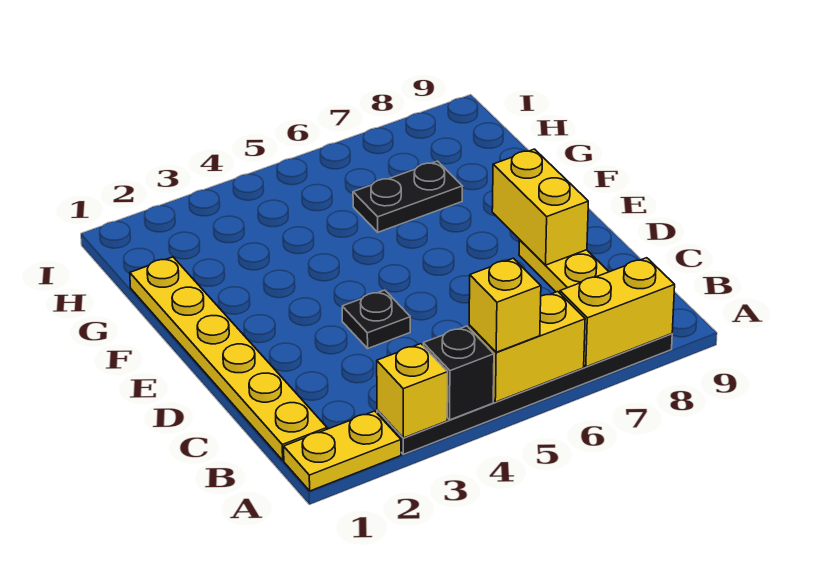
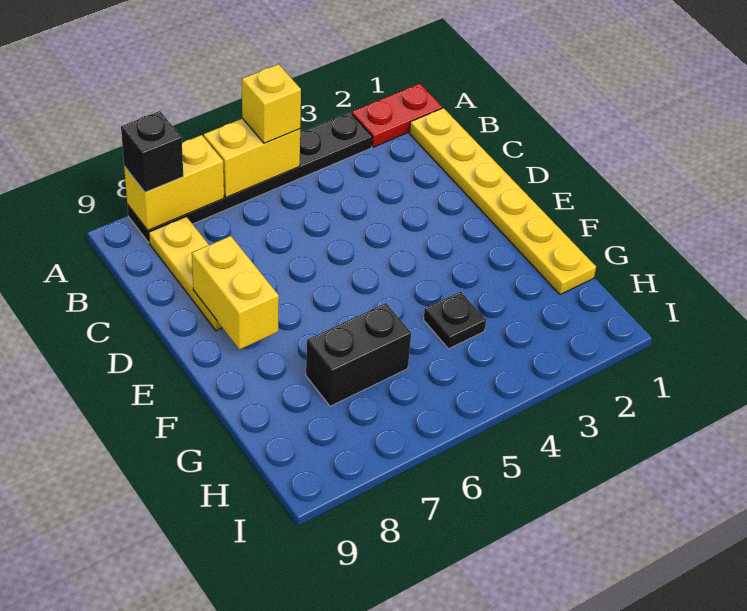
yellow plate A1:A2 level 1 -> red plate A1:A2 level 1
yellow brick A3 level 2 -> none
black brick A4 level 2 -> black brick A8 level 3
black plate D4 level 1 -> black plate G4 level 1
black plate G6:G7 level 1 -> black brick G6:G7 level 1

